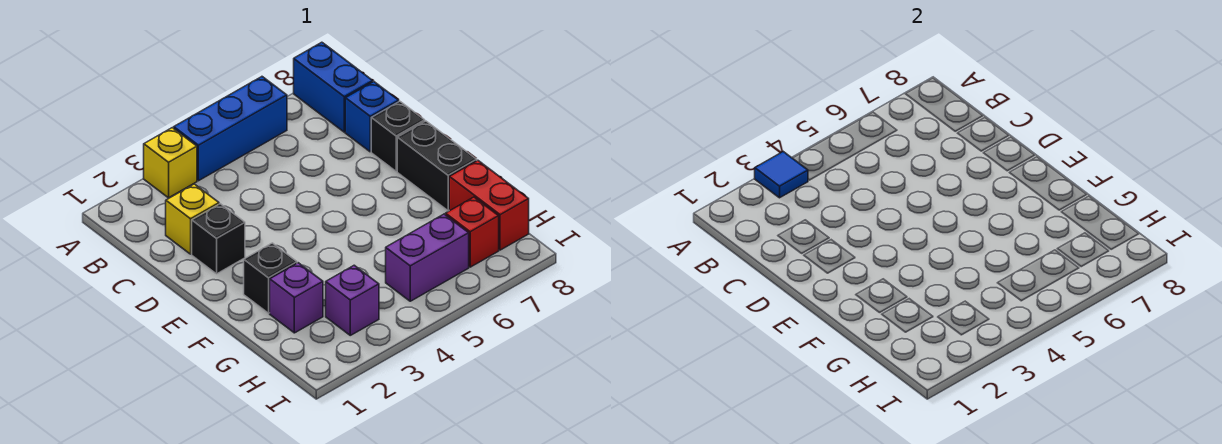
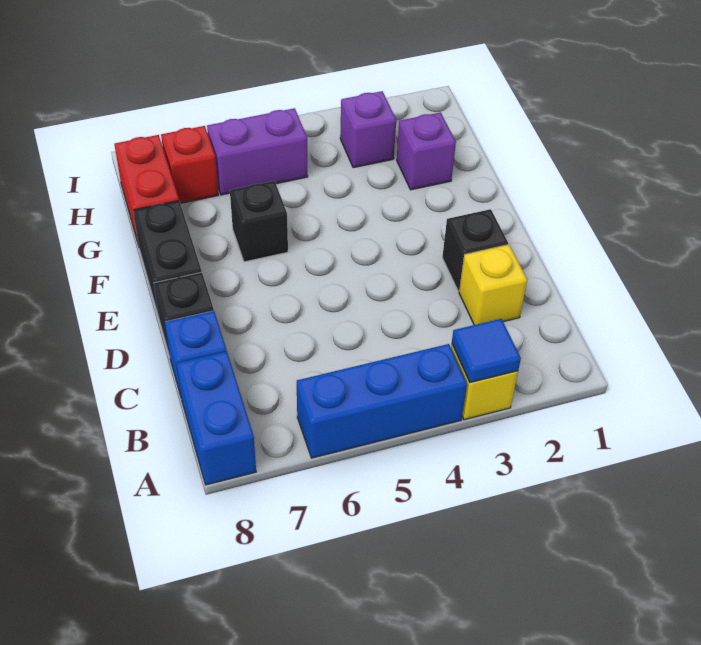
black brick F2 level 1 -> black brick F6 level 1

